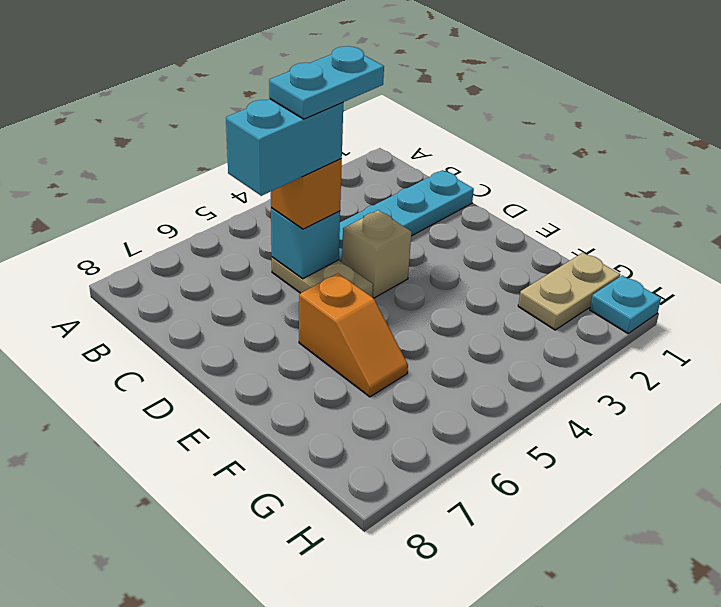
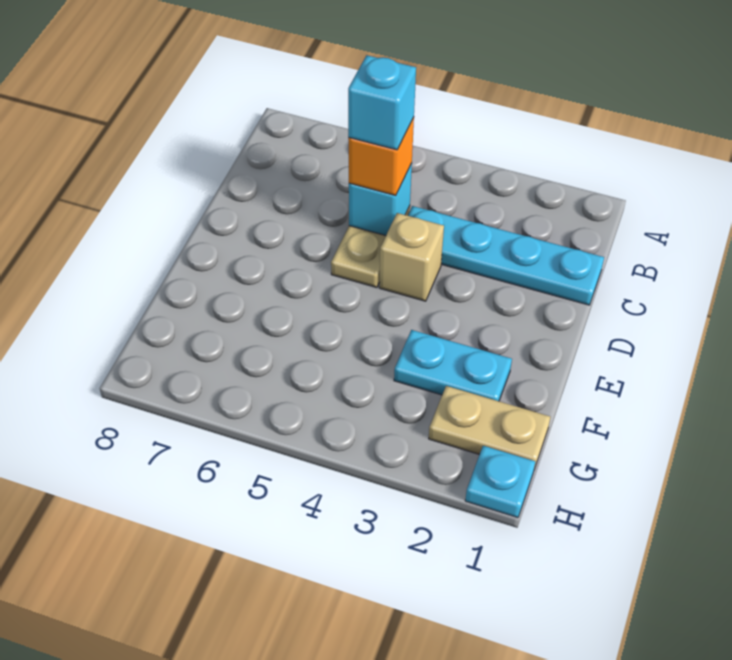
cyan plate C4:C5 level 5 -> cyan plate F2:F3 level 1
cyan brick C5:C6 level 4 -> cyan brick C5 level 4
orange slope E6:F6 level 1 top E -> none

